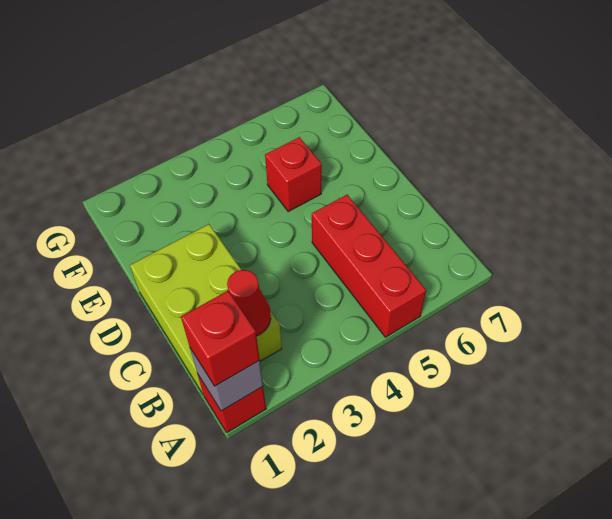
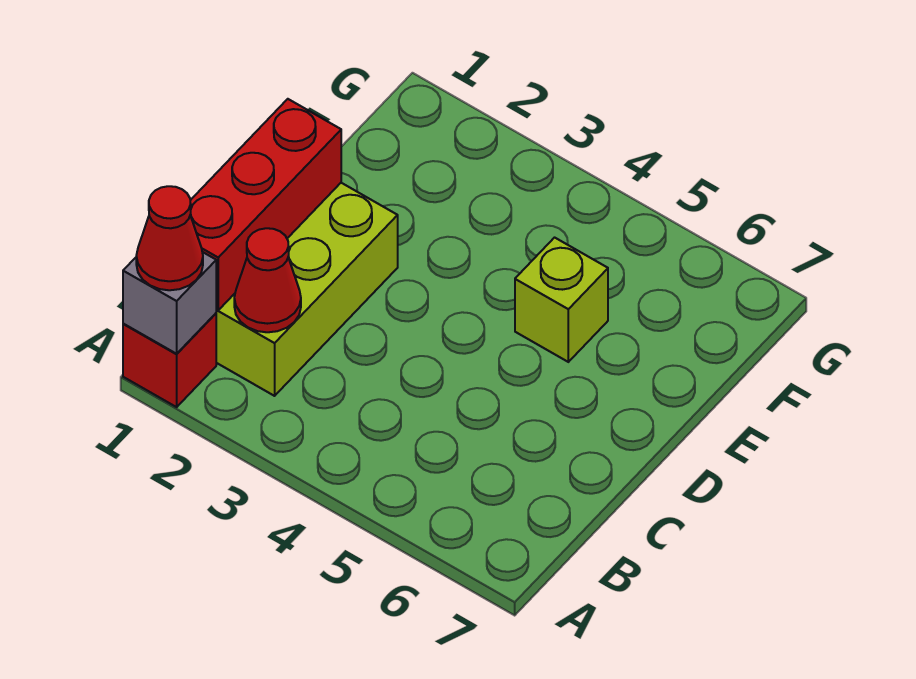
red brick A1 level 3 -> red cone A1 level 3
red brick A5:C5 level 1 -> red brick B1:D1 level 2
red brick E5 level 1 -> lime brick E5 level 1

